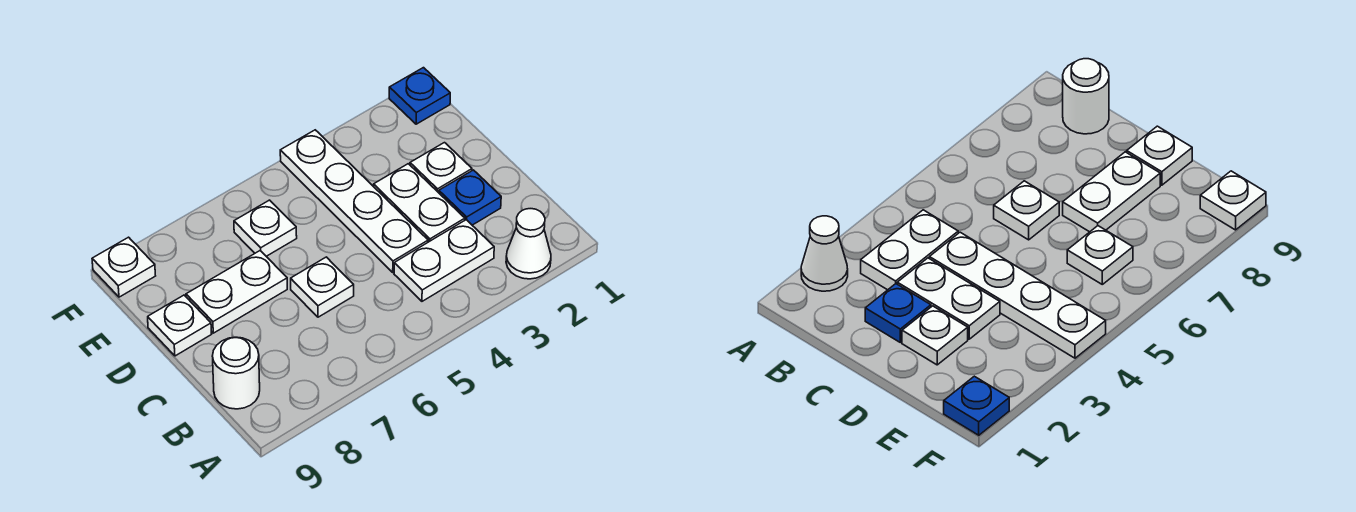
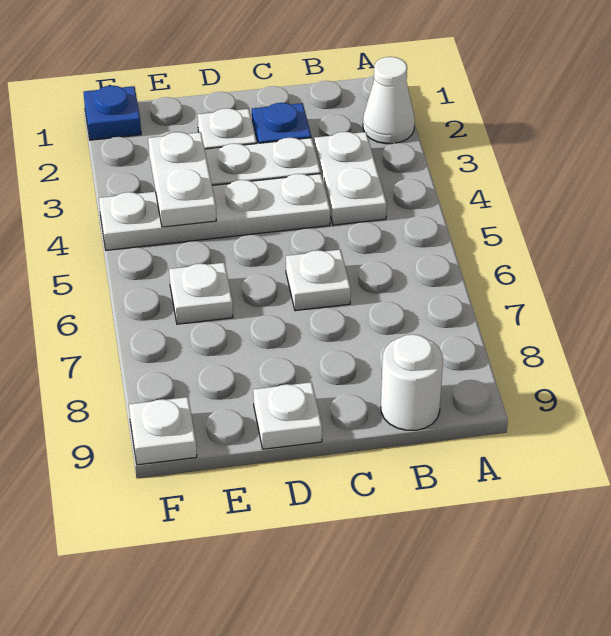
white plate D7:D8 level 1 -> white plate E3:E4 level 2

